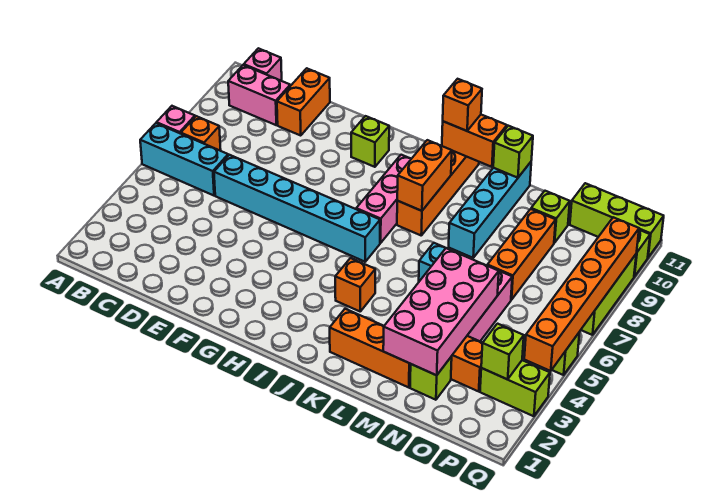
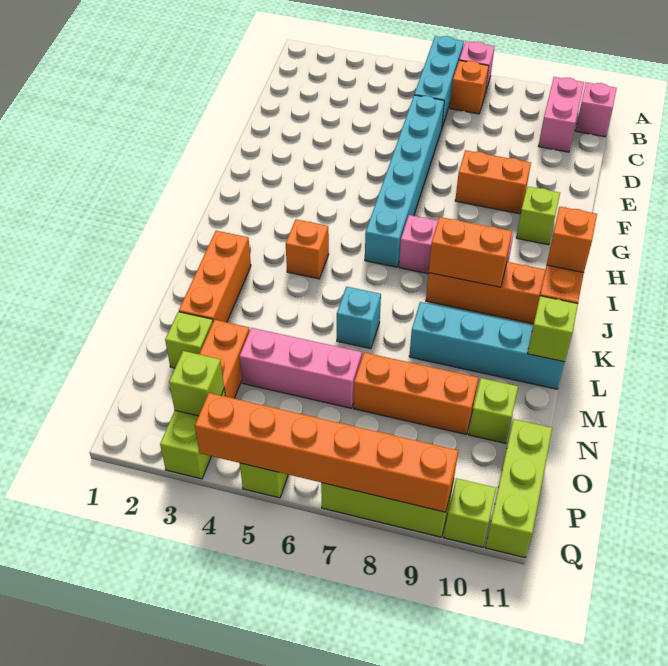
orange brick D10:D11 level 1 -> orange brick F8:F9 level 1
pink brick M2:N5 level 2 -> none

